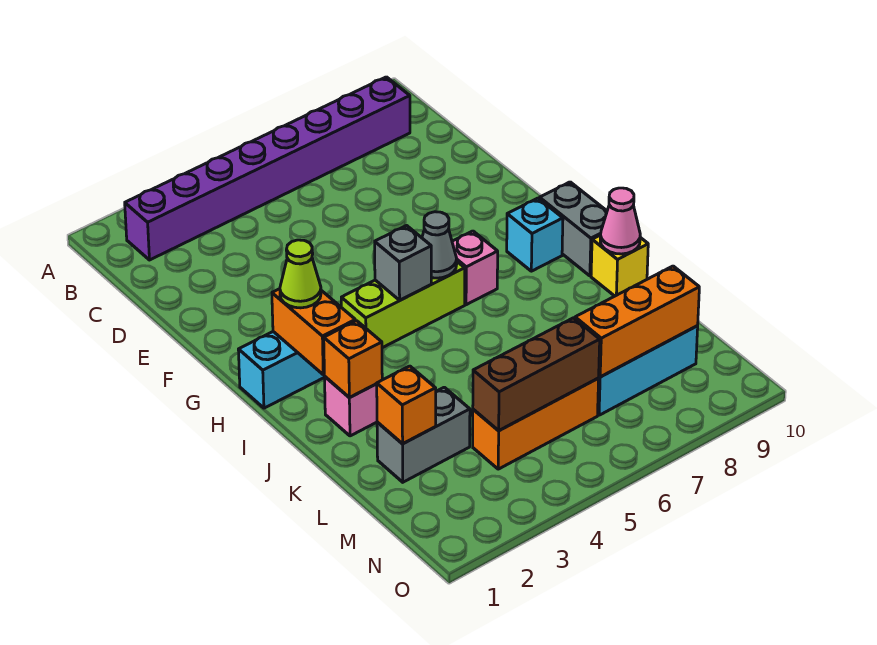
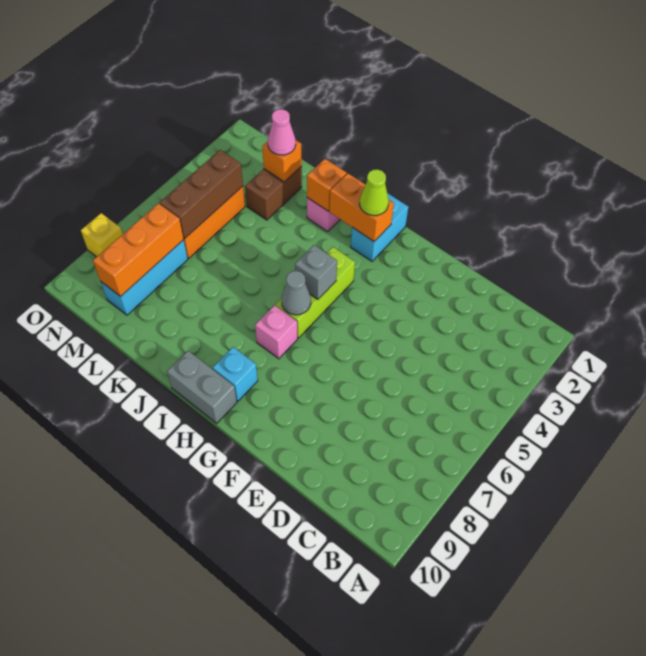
purple brick B2:B9 level 1 -> none
yellow brick J10 level 1 -> yellow brick O8 level 1
pink cone J10 level 2 -> pink cone L2 level 3
grey brick L2:L3 level 1 -> brown brick L2:L3 level 1

